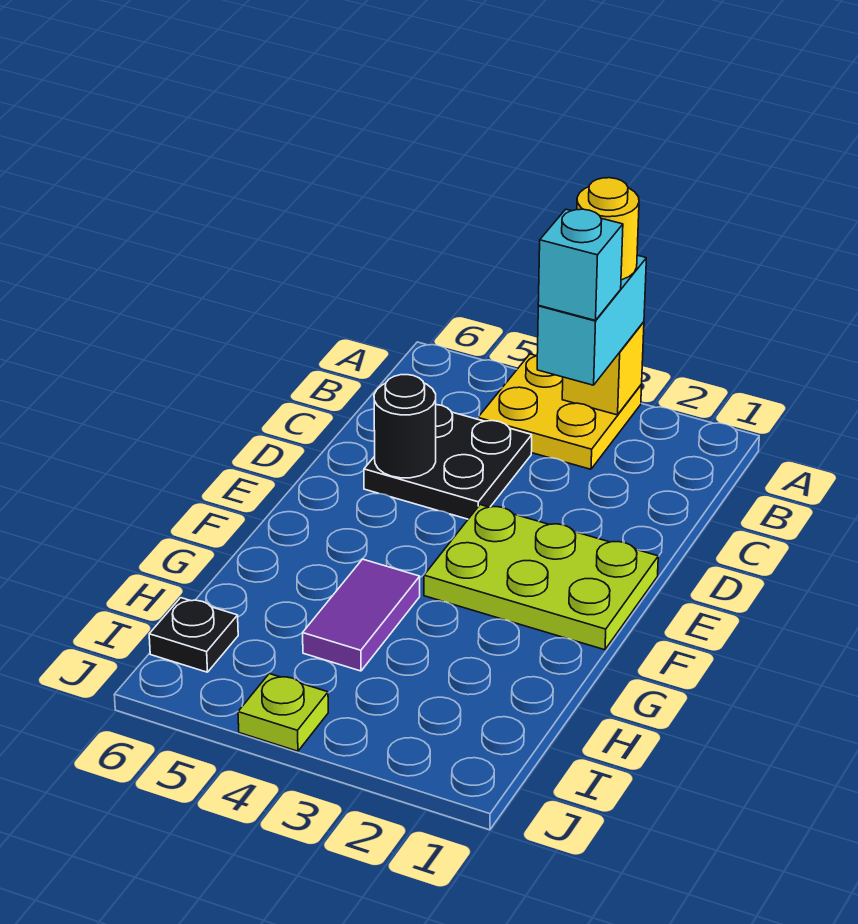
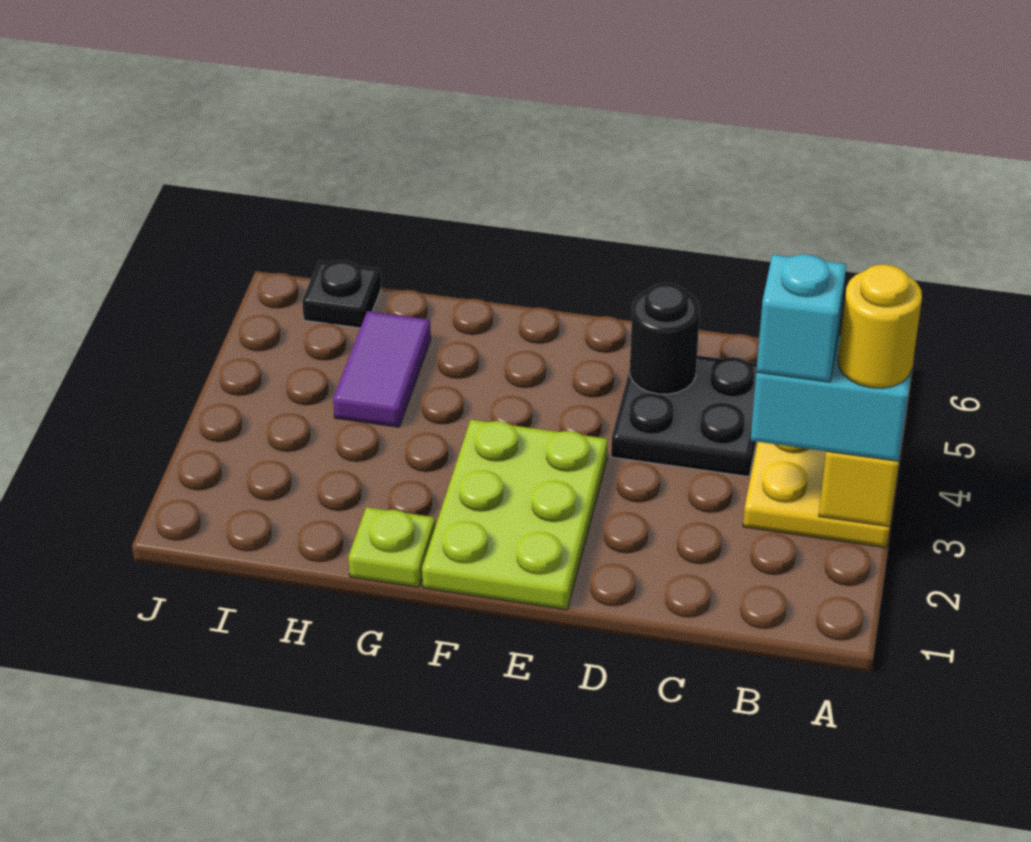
purple tile G4:H4 level 1 -> purple tile H4:H5 level 1
lime plate J4 level 1 -> lime plate G1 level 1

